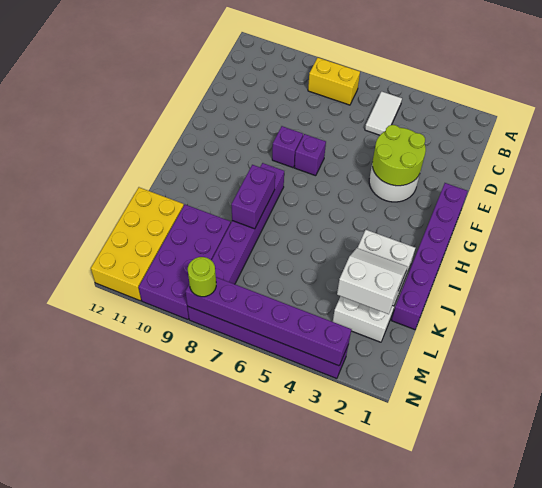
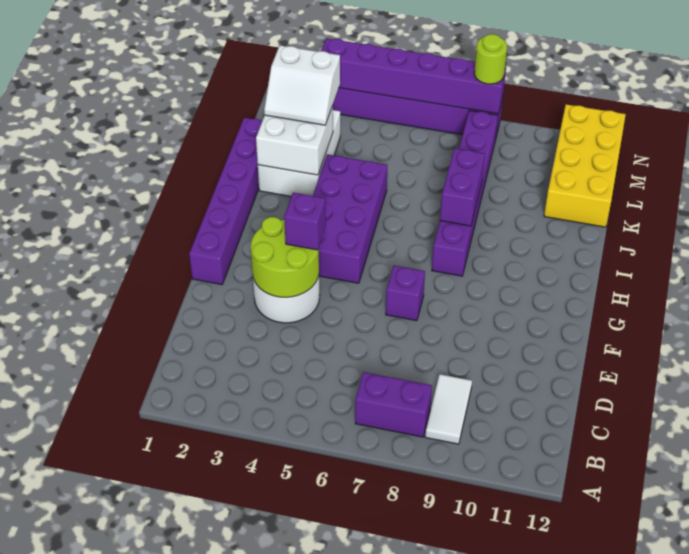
white tile B5:C5 level 1 -> white tile B9:C9 level 1
yellow brick B7:B8 level 1 -> purple brick B7:B8 level 1
purple brick F8 level 1 -> purple brick F4 level 3
purple brick K9:N10 level 1 -> purple brick G4:J5 level 1

